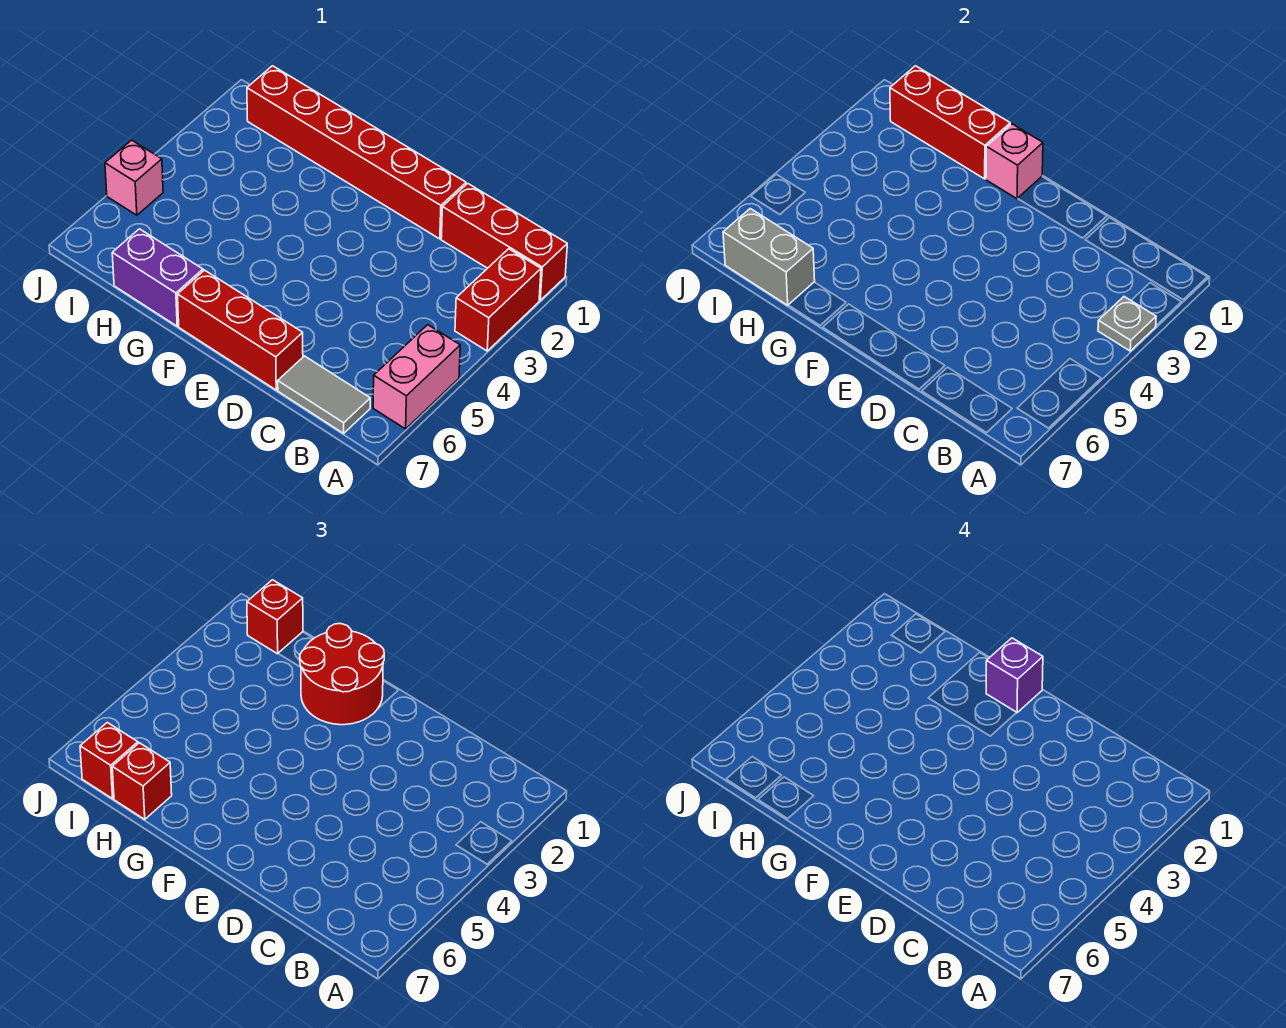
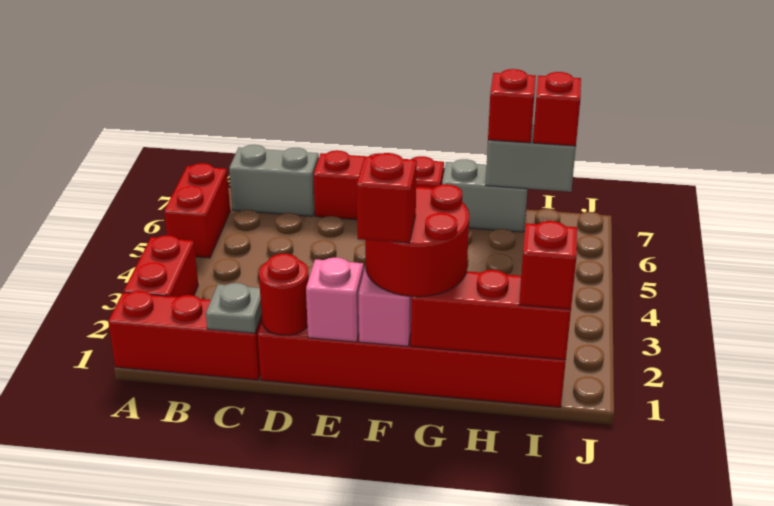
grey plate A3 level 2 -> grey plate C1 level 2
pink brick A5:A6 level 1 -> red brick A5:A6 level 1
grey tile B7:C7 level 1 -> grey brick B7:C7 level 1
none -> red round brick D1 level 2
purple brick F1 level 4 -> red brick F1 level 4
purple brick G7:H7 level 1 -> grey brick G7:H7 level 1
pink brick J5 level 1 -> pink brick E1 level 2

